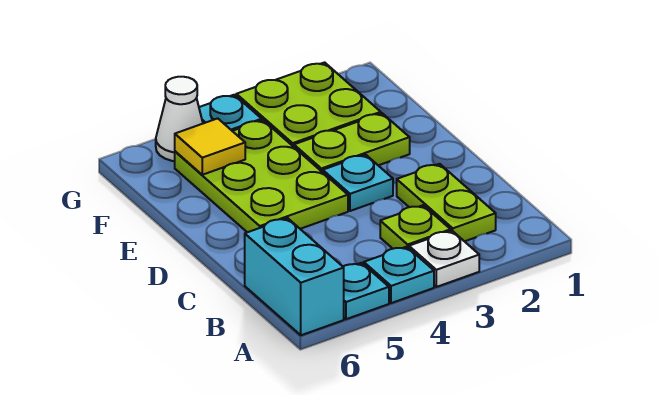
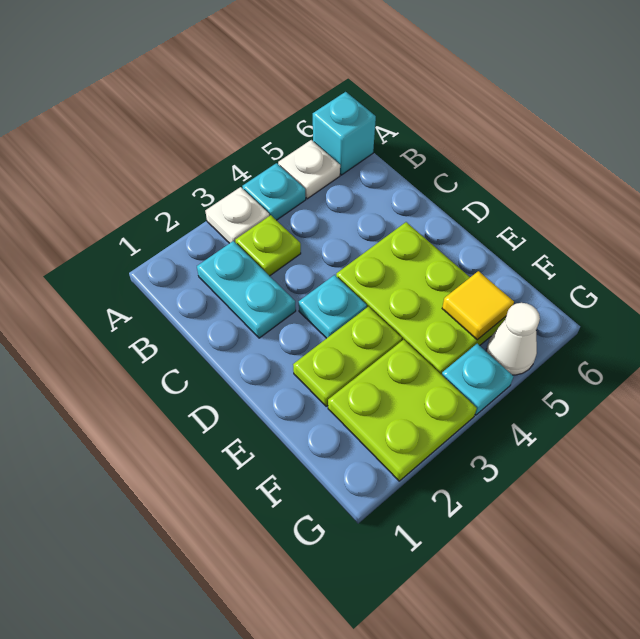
cyan plate A5 level 1 -> white plate A5 level 1
cyan brick A6:B6 level 1 -> cyan brick A6 level 1
lime plate B2:C2 level 1 -> cyan plate B2:C2 level 1

